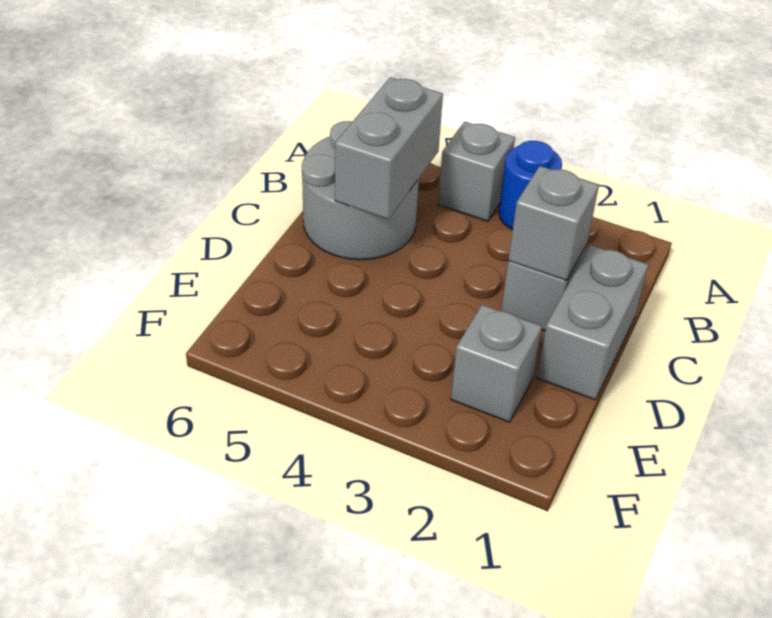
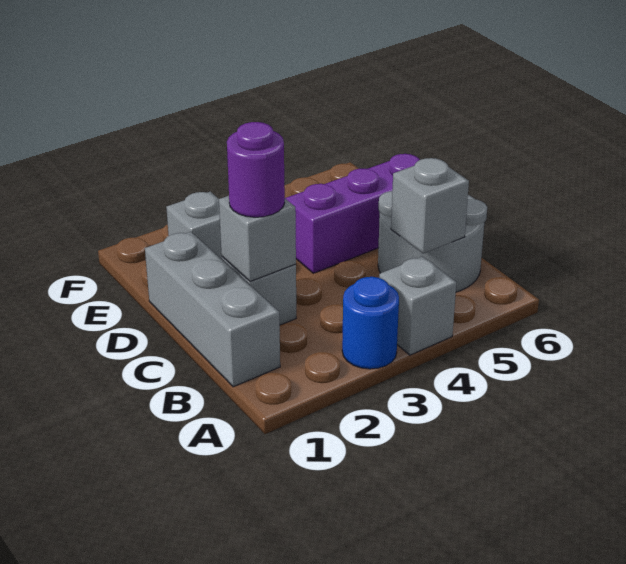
grey brick B5:C5 level 2 -> grey brick B5 level 2
grey brick C1:D1 level 1 -> grey brick B1:D1 level 1
none -> purple round brick C2 level 3
none -> purple brick D4:D6 level 1

